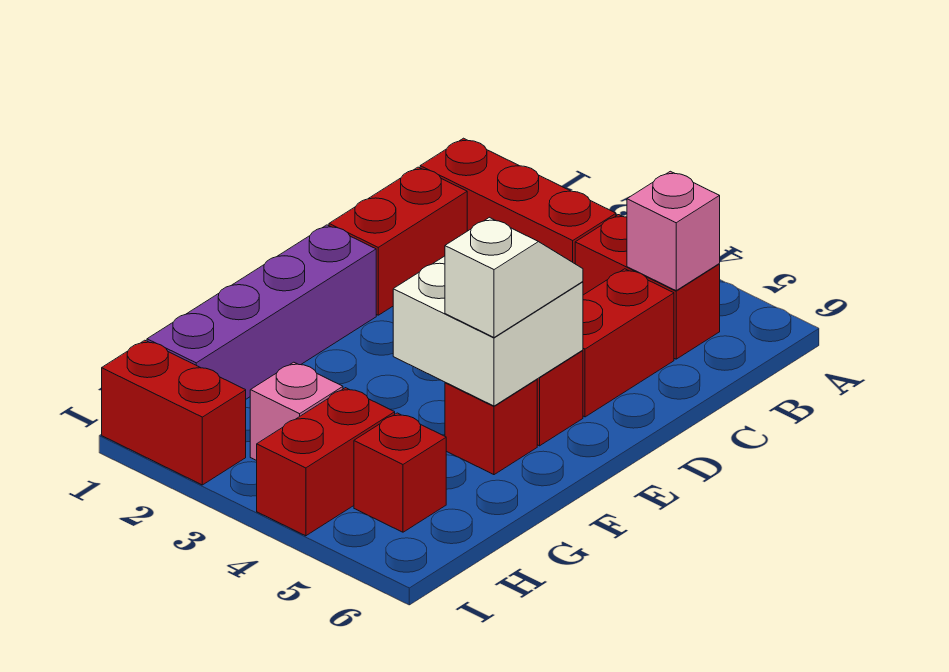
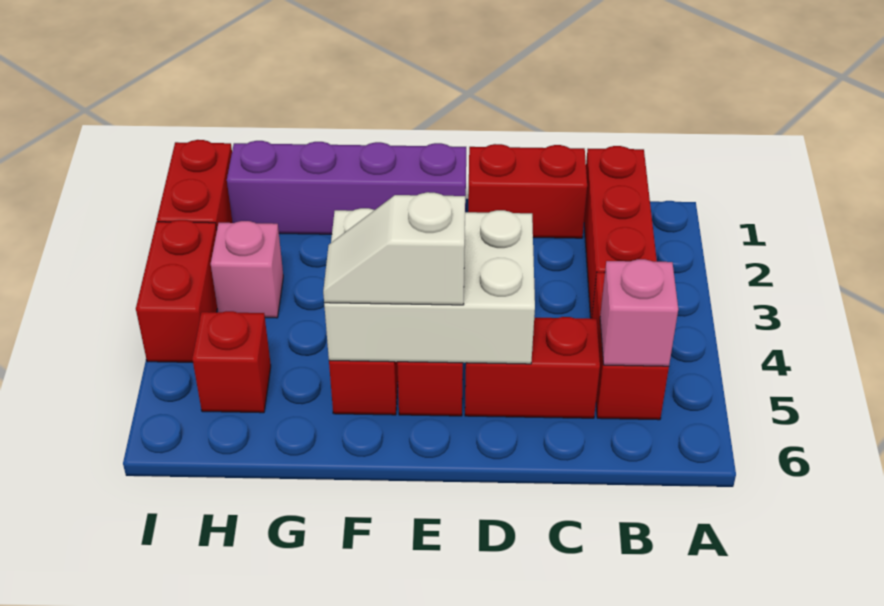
white brick E4:F5 level 2 -> white brick D4:F5 level 2
white slope E5:F5 level 3 top F -> white slope E5:F5 level 3 top E
red brick H4:I4 level 1 -> red brick I3:I4 level 1

